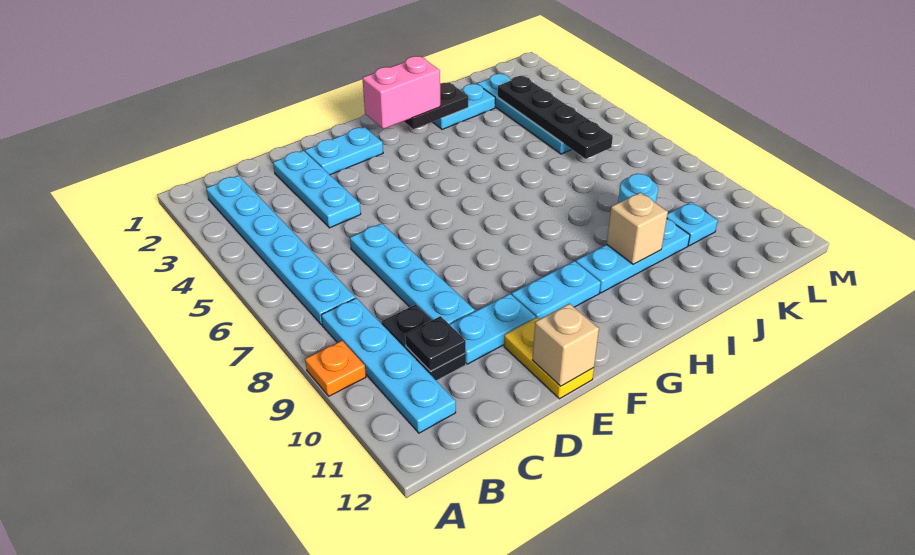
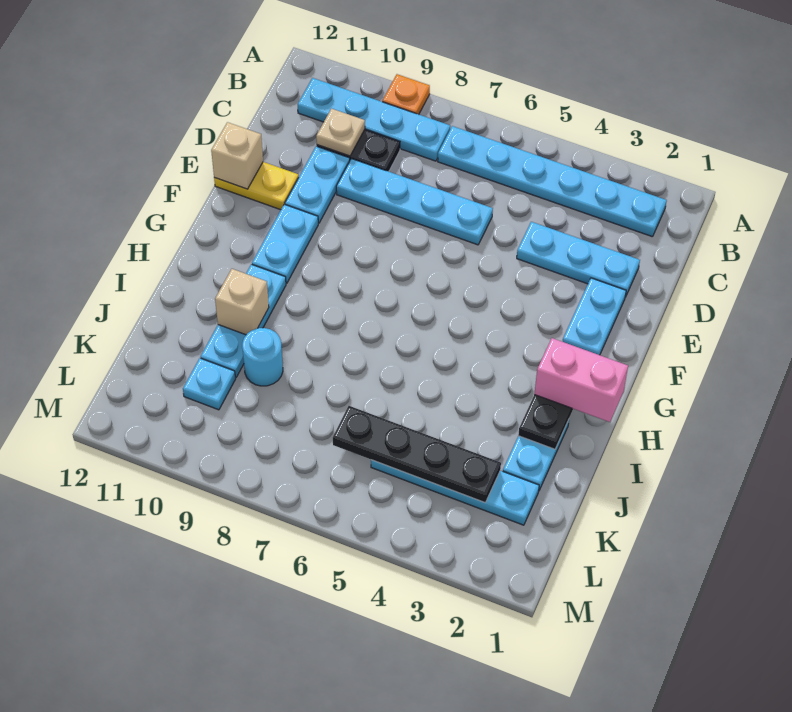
black plate C10 level 2 -> tan plate C10 level 2
pink brick G2:H2 level 3 -> pink brick H1:H2 level 3

